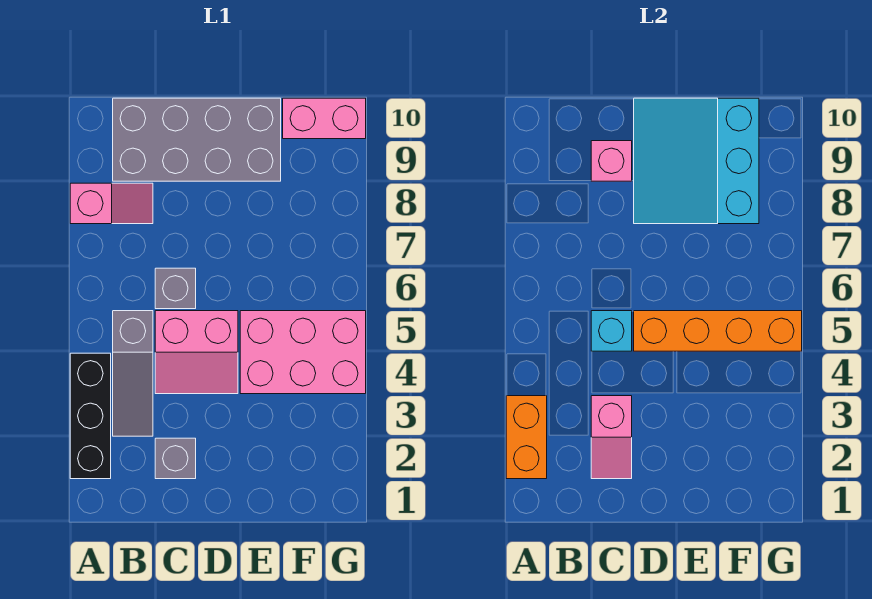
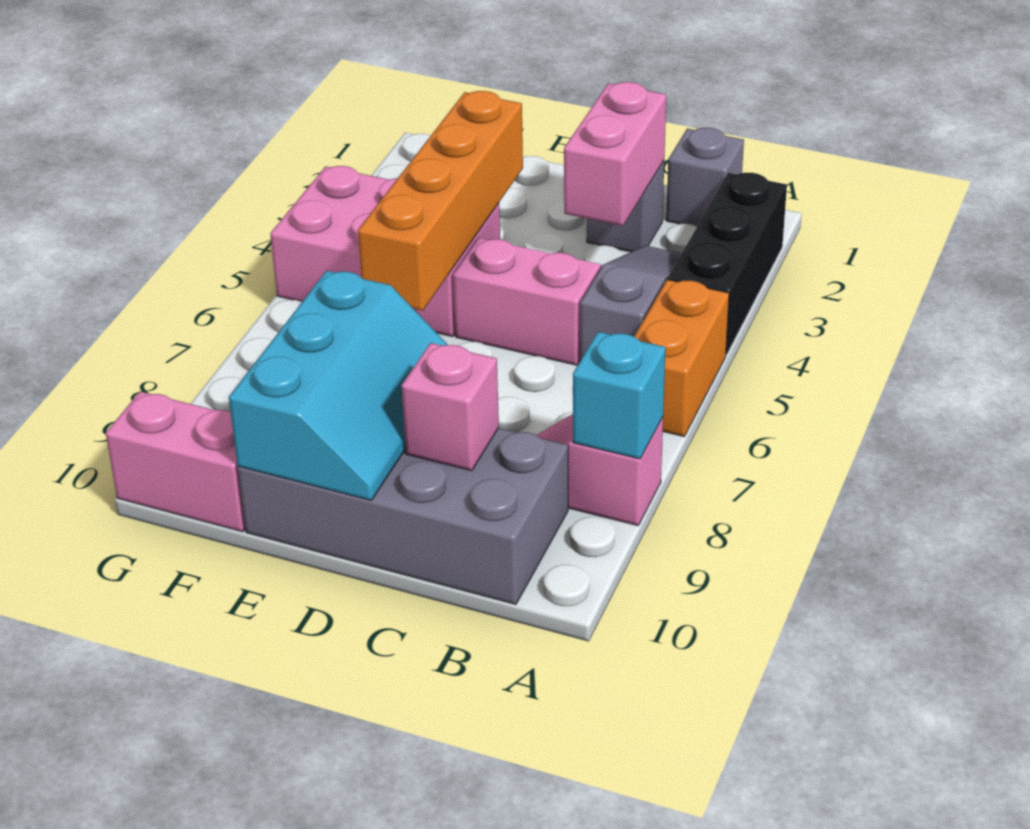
orange brick A2:A3 level 2 -> orange brick A5:A6 level 1
pink slope C2:C3 level 2 top 3 -> pink brick C2:C3 level 2
cyan brick C5 level 2 -> cyan brick A8 level 2
grey brick C6 level 1 -> grey brick B1 level 1
orange brick D5:G5 level 2 -> orange brick E3:E6 level 2
cyan slope D8:F10 level 2 top F -> cyan slope D8:E10 level 2 top E

